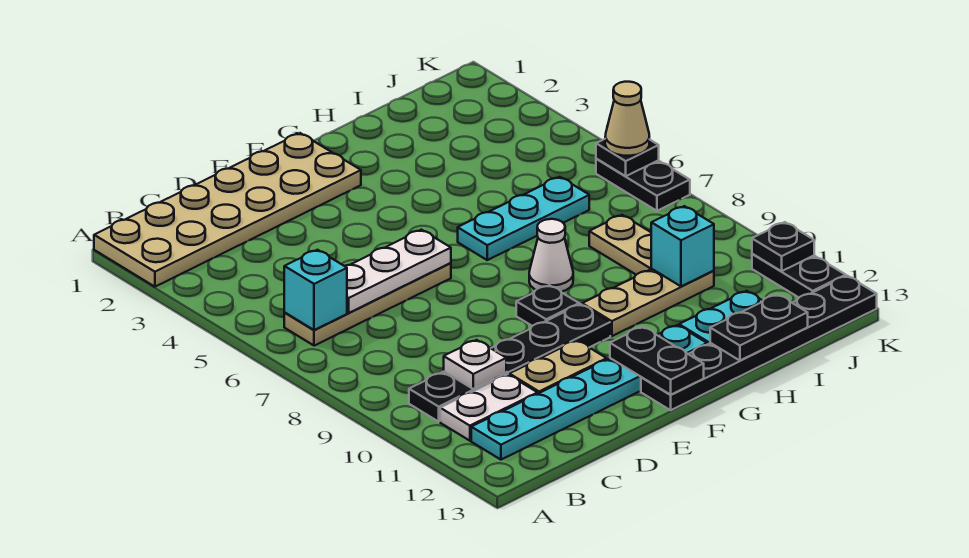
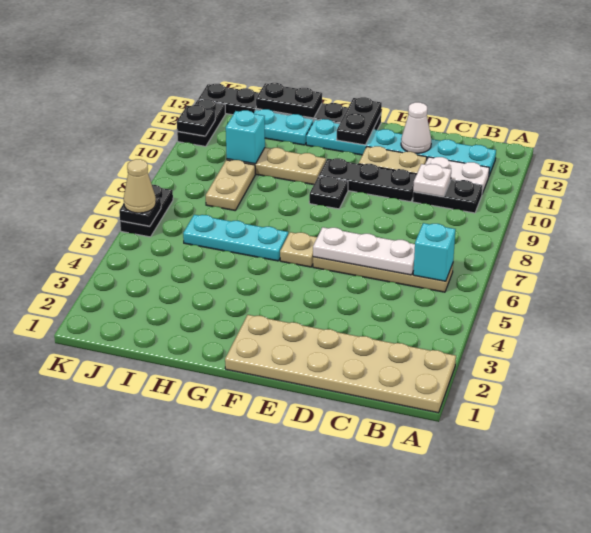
none -> tan plate F6 level 1
white cone G8 level 1 -> white cone D12 level 2

